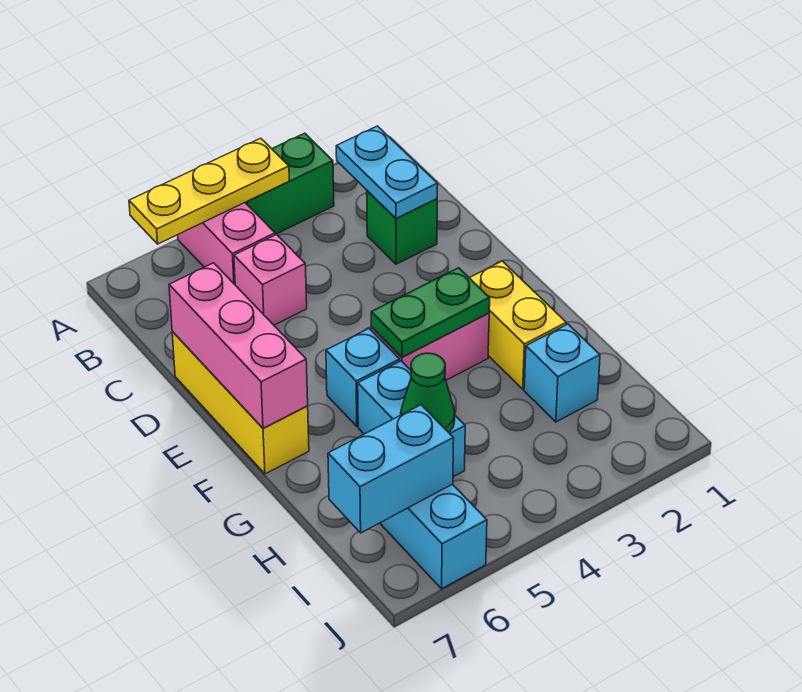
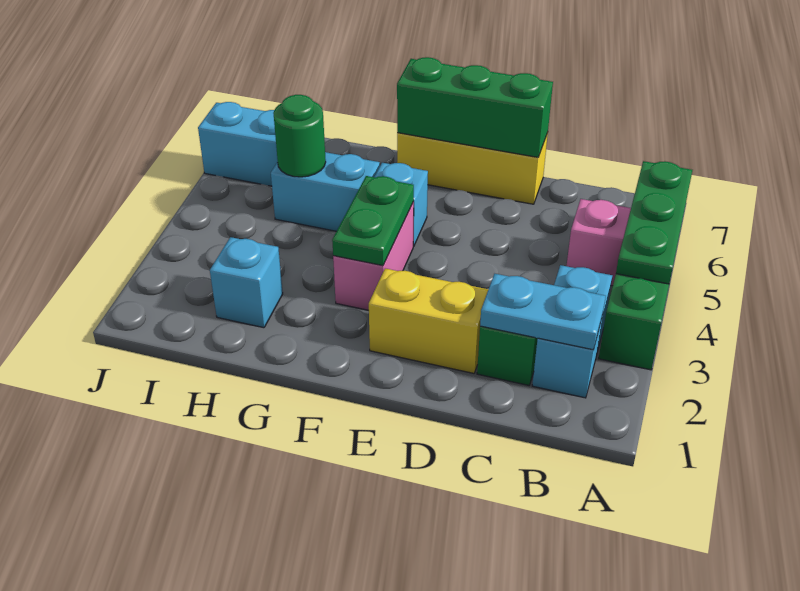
yellow plate A4:A6 level 2 -> green plate A4:A6 level 2
pink brick C5 level 1 -> none
pink brick D7:F7 level 2 -> green brick D7:F7 level 2
yellow brick F2:G2 level 1 -> yellow brick D2:E2 level 1
green cone H5 level 2 -> green round brick H5 level 2
cyan brick I6:I7 level 2 -> cyan brick B2:B3 level 1

